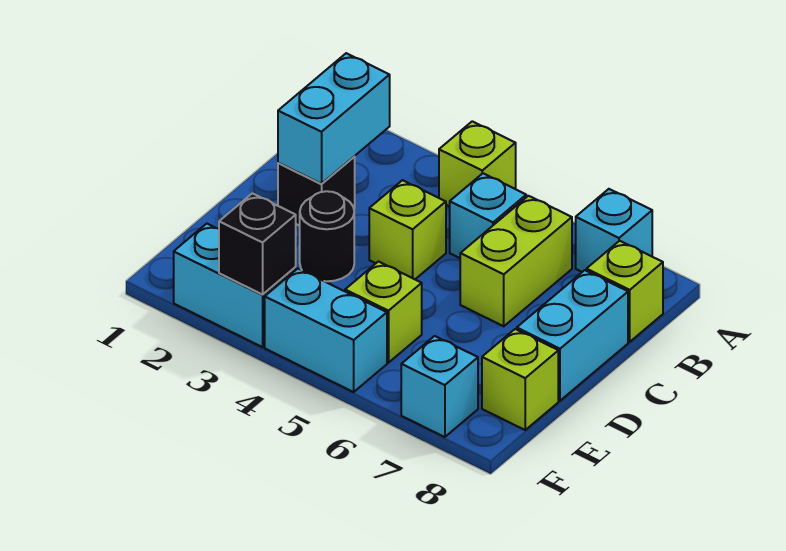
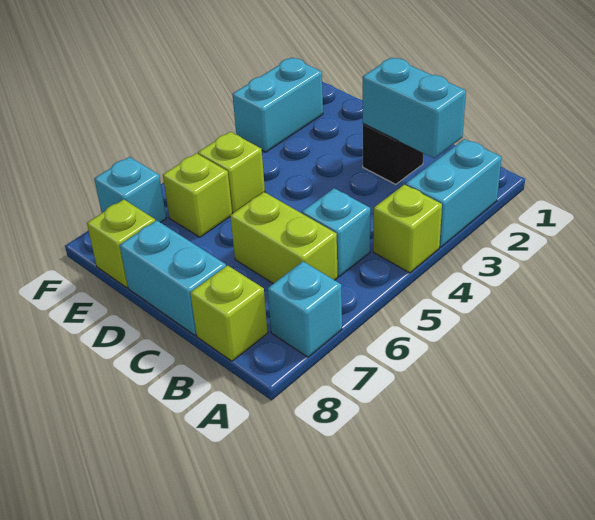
lime brick C4 level 1 -> lime brick E6 level 1
black round brick D3 level 1 -> none
black brick F3 level 2 -> none
cyan brick F4:F5 level 1 -> cyan brick A2:A3 level 1

